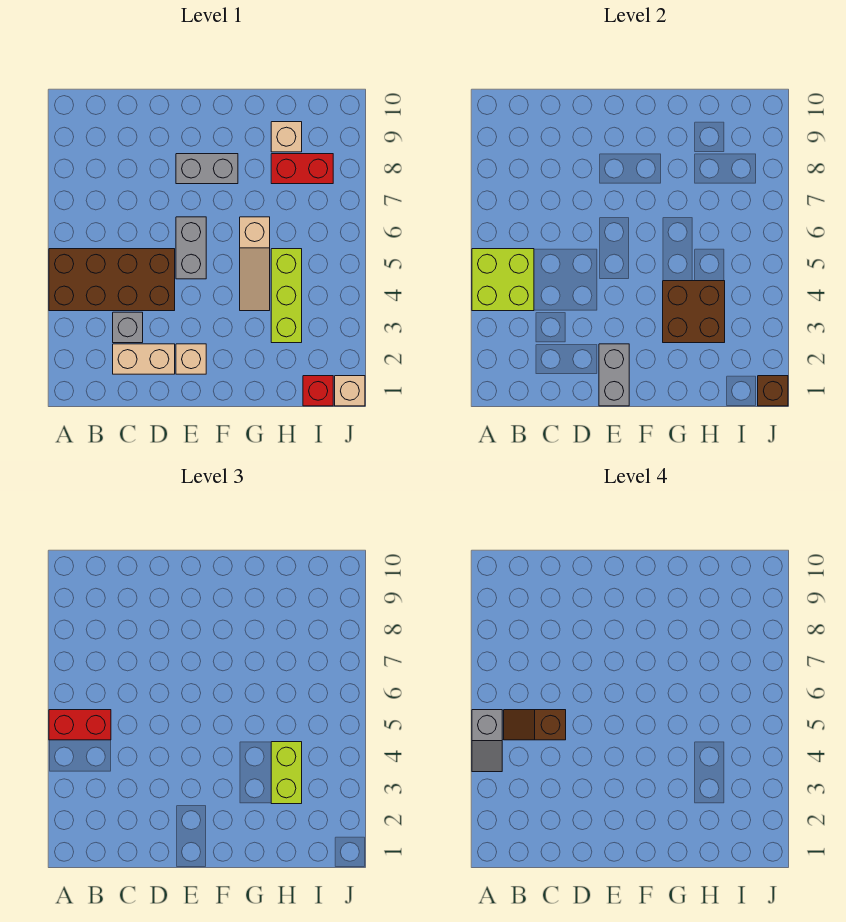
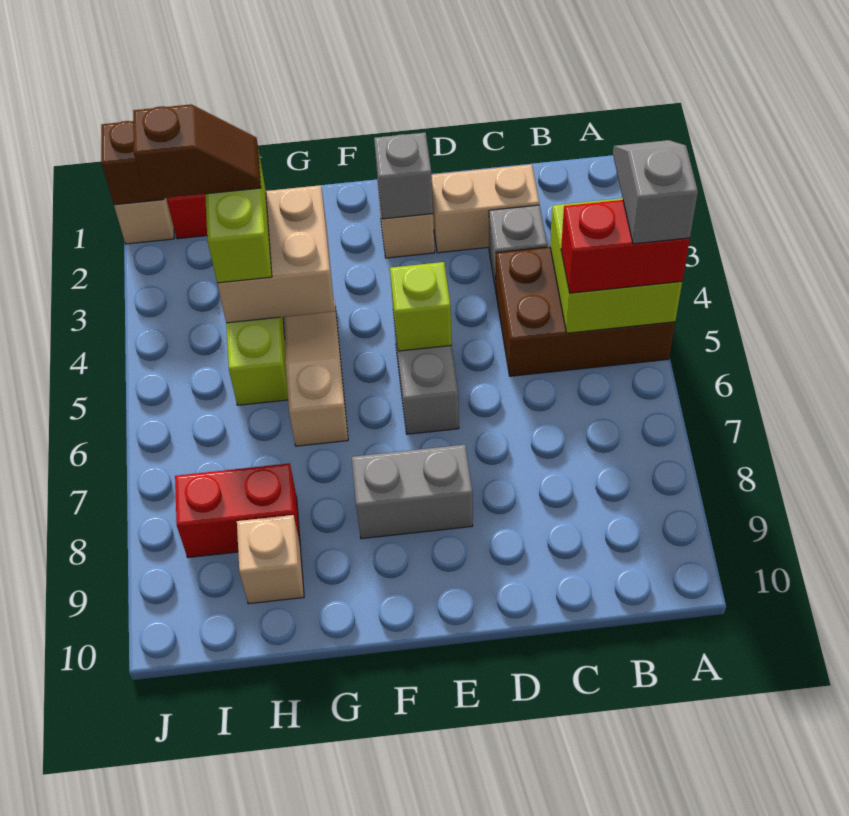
brown brick A4:D5 level 1 -> brown brick A4:C5 level 1
brown slope B5:C5 level 4 top C -> brown slope H3:I3 level 4 top I
grey brick E1:E2 level 2 -> grey brick E2 level 2
none -> lime brick E5 level 2
brown brick G3:H4 level 2 -> tan brick G3:H4 level 2

